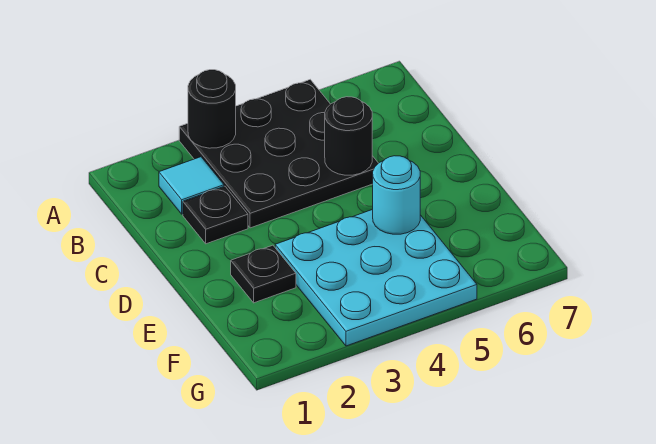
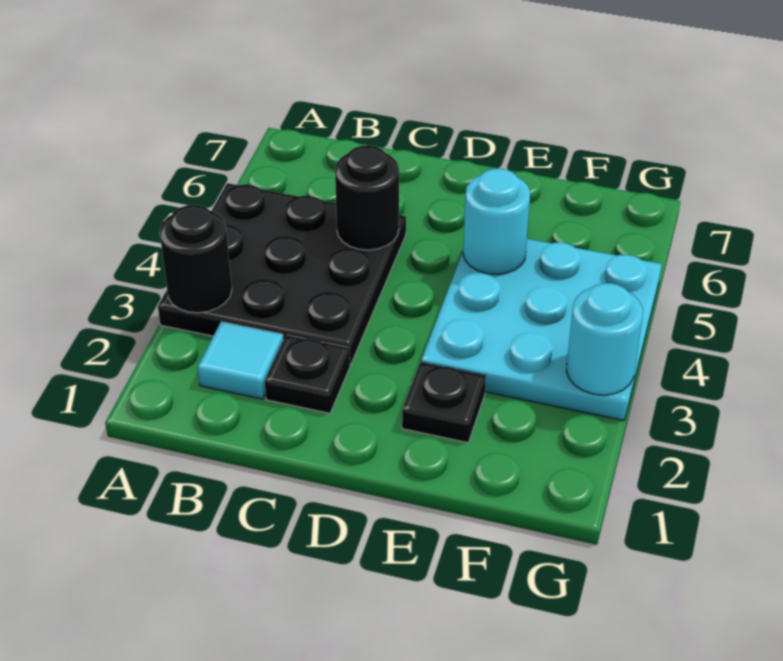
none -> cyan round brick G3 level 2

